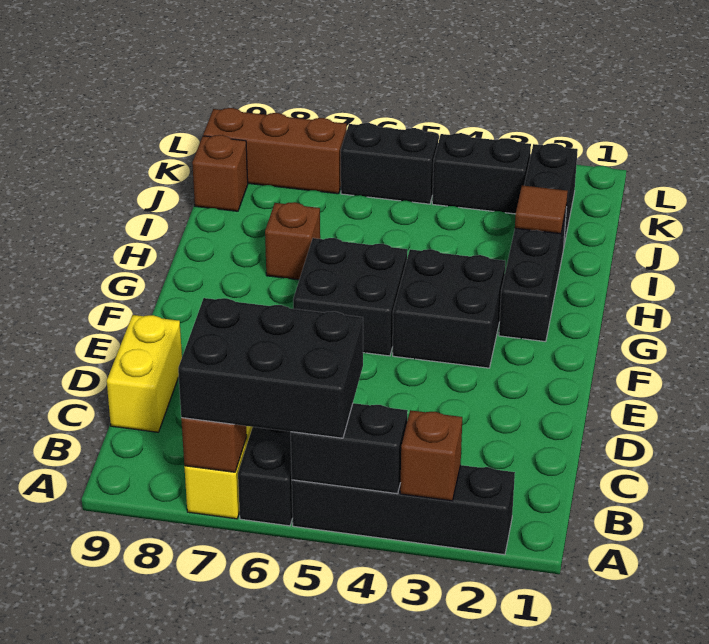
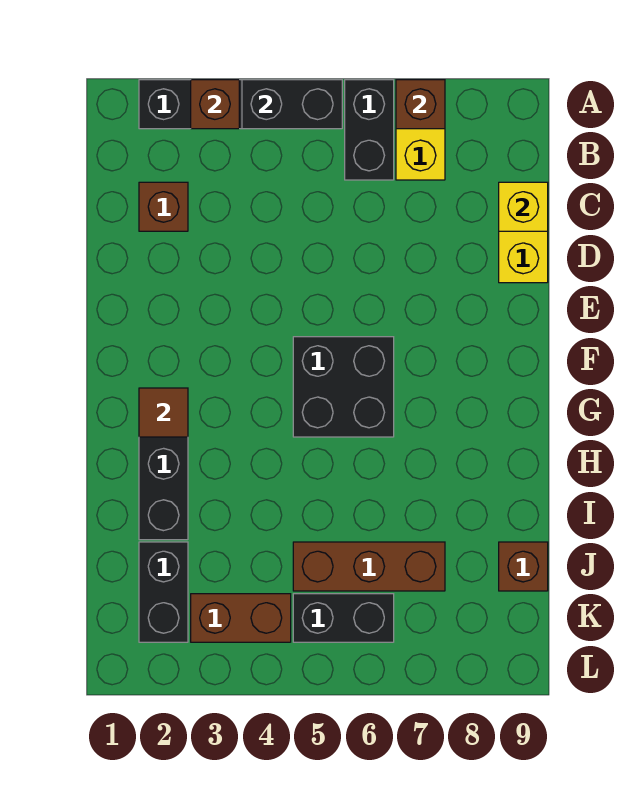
black brick A5:B7 level 3 -> none
none -> yellow brick C9 level 2
black brick F3:G4 level 1 -> none
brown brick H7 level 1 -> brown brick C2 level 1
brown tile I2 level 2 -> brown tile G2 level 2
black brick K3:K4 level 1 -> brown brick K3:K4 level 1
brown brick K7:K9 level 1 -> brown brick J5:J7 level 1

